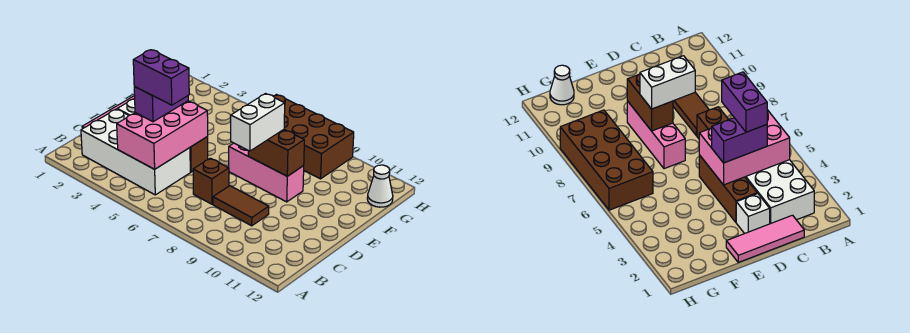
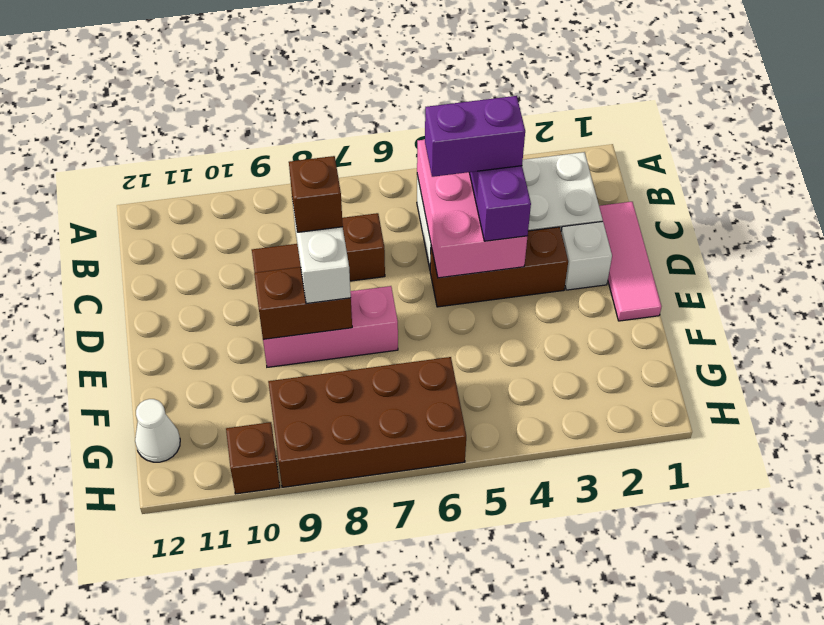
none -> brown brick D8 level 4
none -> brown brick H10 level 1

